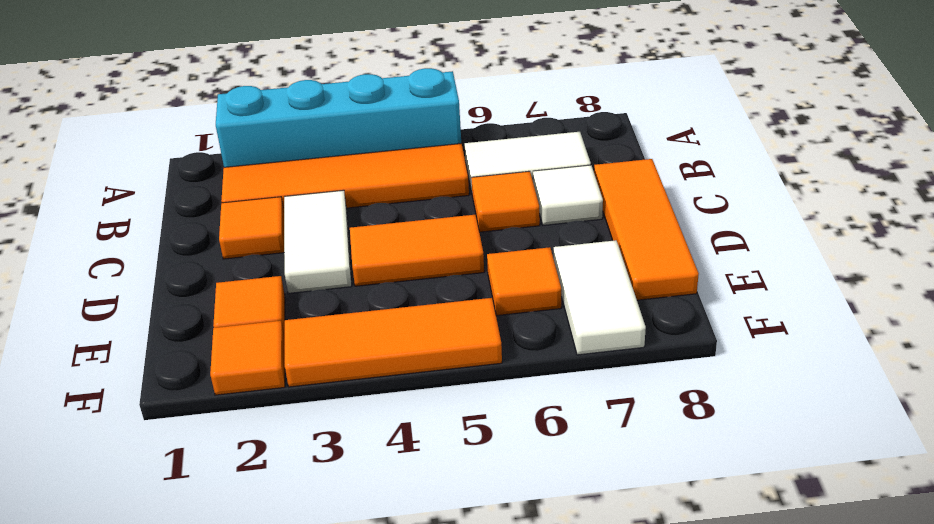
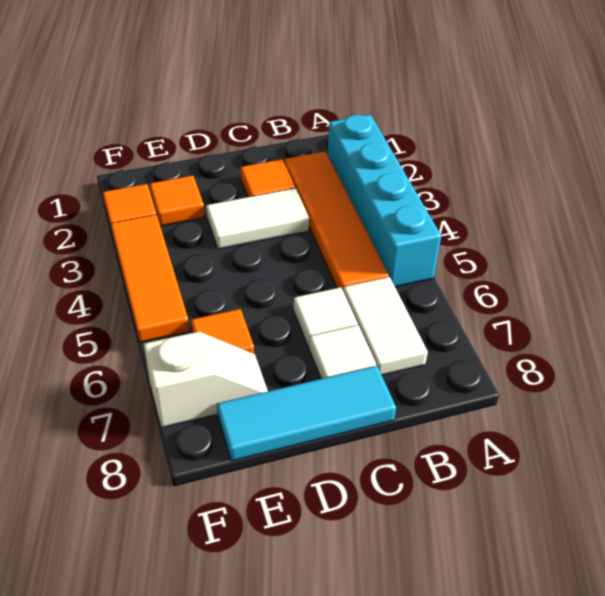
orange tile C6 level 1 -> white tile C6 level 1
orange tile C8:E8 level 1 -> cyan tile C8:E8 level 1
orange tile D4:D5 level 1 -> none
white tile E7:F7 level 1 -> white slope E7:F7 level 1 top F

